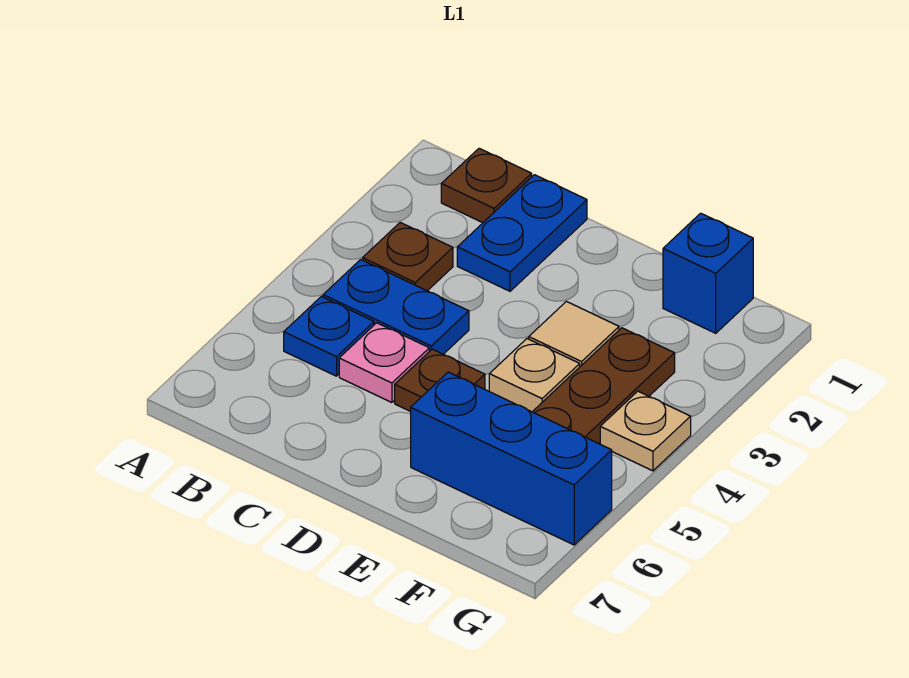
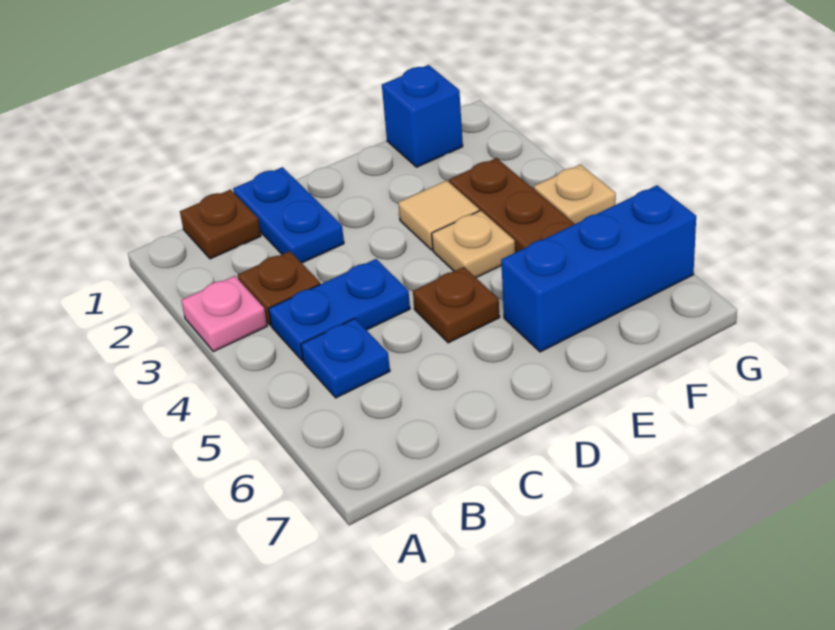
pink plate C5 level 1 -> pink plate A3 level 1

